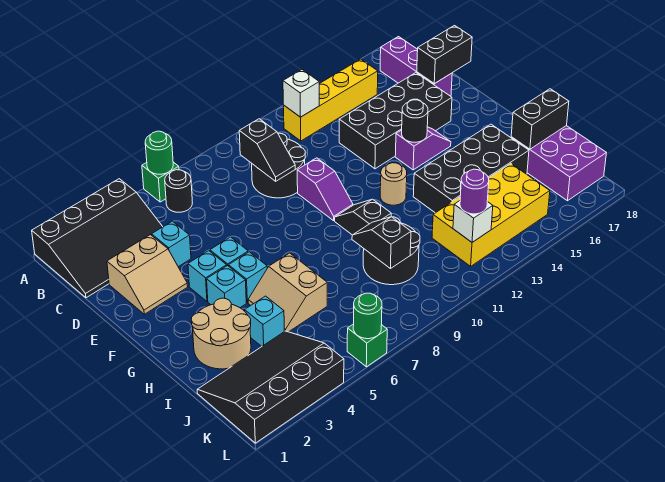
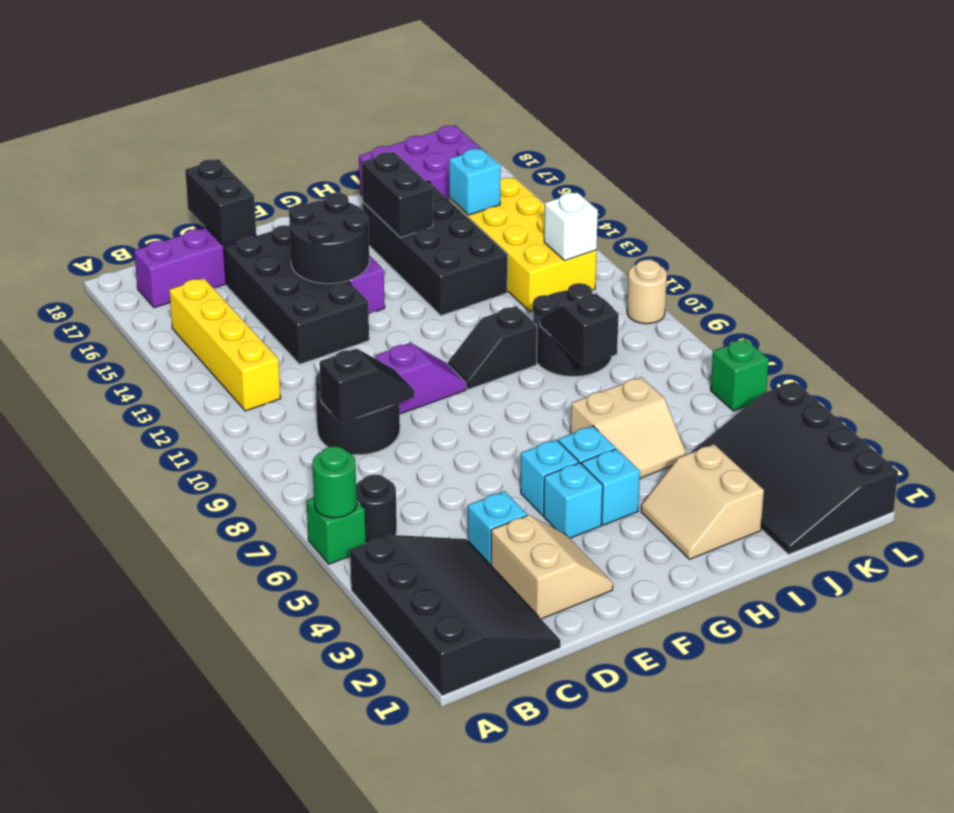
white brick B12 level 2 -> none
black round brick F14 level 2 -> black round brick E14:F15 level 2
tan round brick G12 level 1 -> tan round brick L10 level 1
tan round brick H2:I3 level 1 -> tan slope H2:I3 level 1 top I
cyan brick I4 level 1 -> cyan brick J15 level 2
black slope I9:J9 level 2 top J -> black slope I8:I9 level 2 top 8
black brick I17:I18 level 2 -> black brick H15:H16 level 2
purple round brick K12 level 3 -> none
green round brick L6 level 2 -> none

